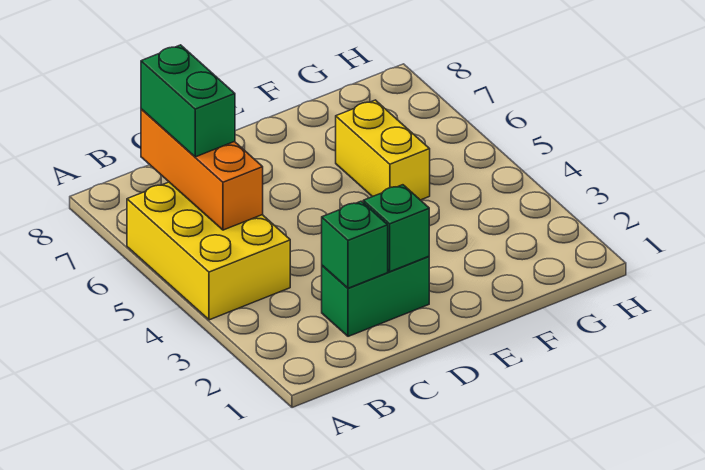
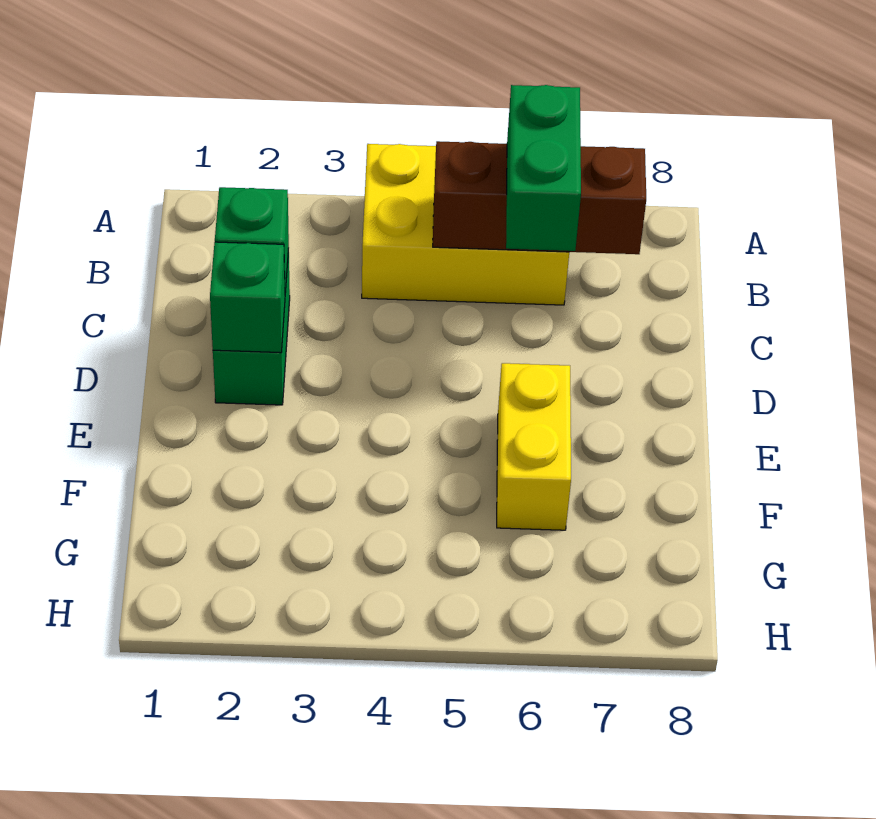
orange brick B5:B7 level 2 -> brown brick B5:B7 level 2
green brick B6:B7 level 3 -> green brick B6:C6 level 3
yellow brick F5:F6 level 1 -> yellow brick E6:F6 level 1

